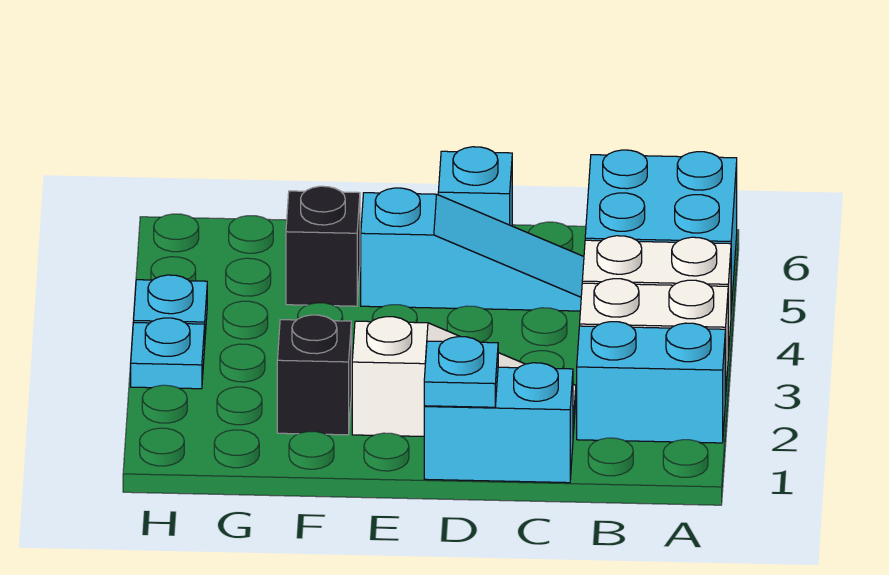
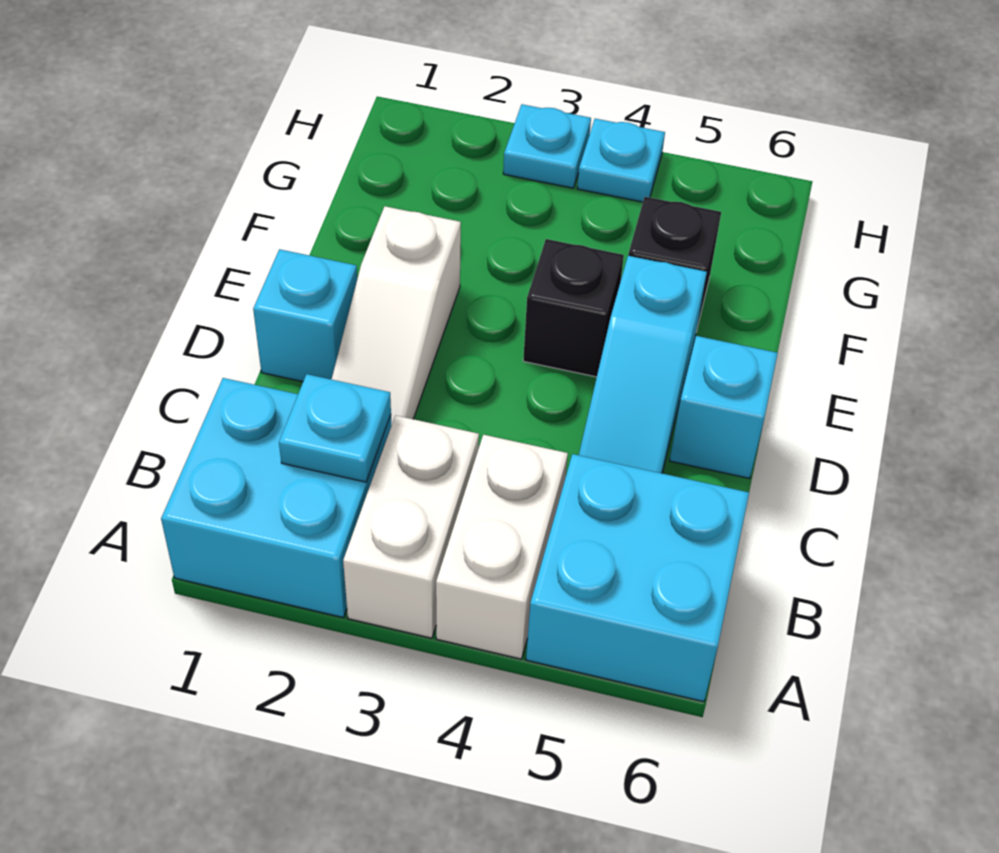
cyan brick A2:B2 level 1 -> cyan brick A1:B2 level 1
cyan brick C1:D1 level 1 -> cyan brick D1 level 1
cyan plate D1 level 2 -> cyan plate B2 level 2
black brick F2 level 1 -> black brick E4 level 1

